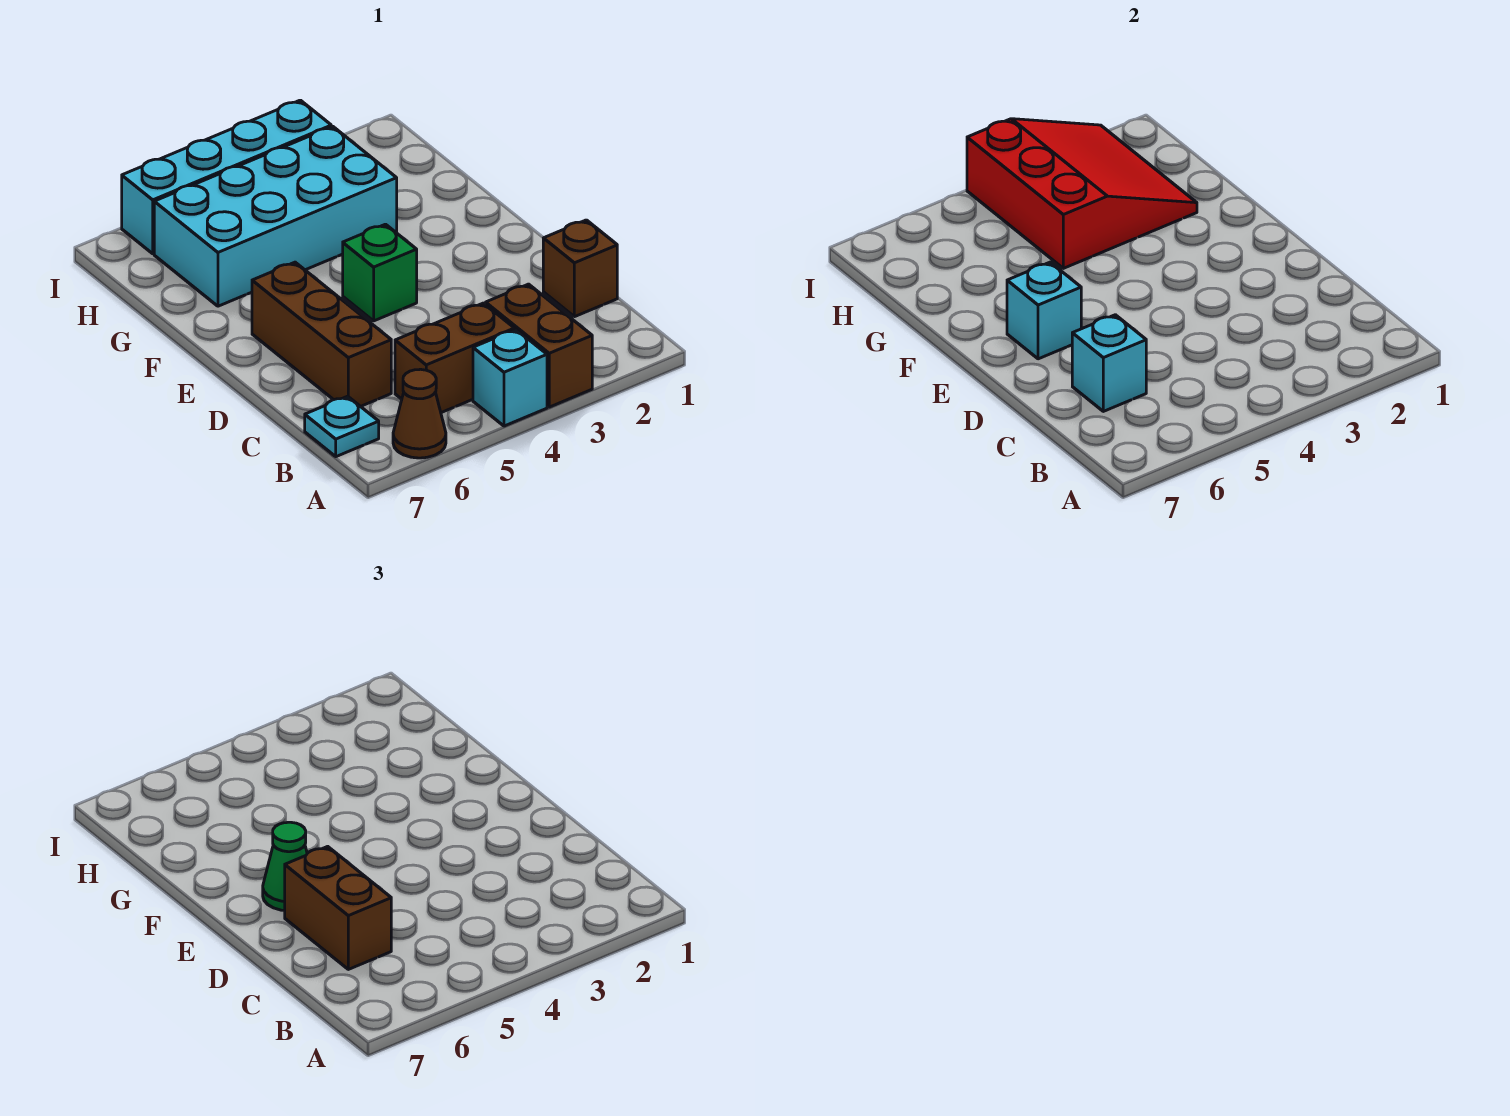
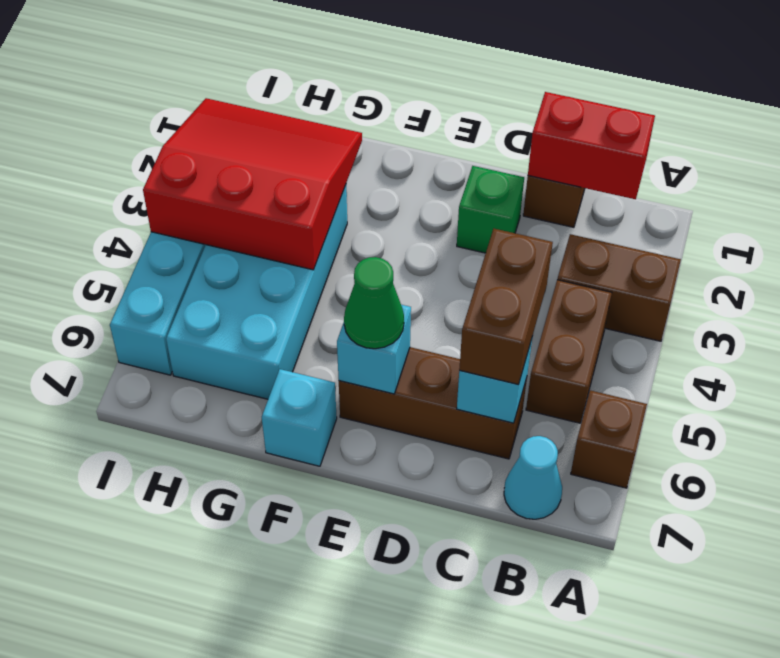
cyan brick A4 level 1 -> cyan brick F7 level 1
brown cone A6 level 1 -> brown brick A6 level 1
none -> red brick B1:C1 level 2
cyan plate B7 level 1 -> cyan cone B7 level 1
brown brick C6:D6 level 3 -> brown brick C5:C6 level 3
green brick E4 level 1 -> green brick D2 level 1

